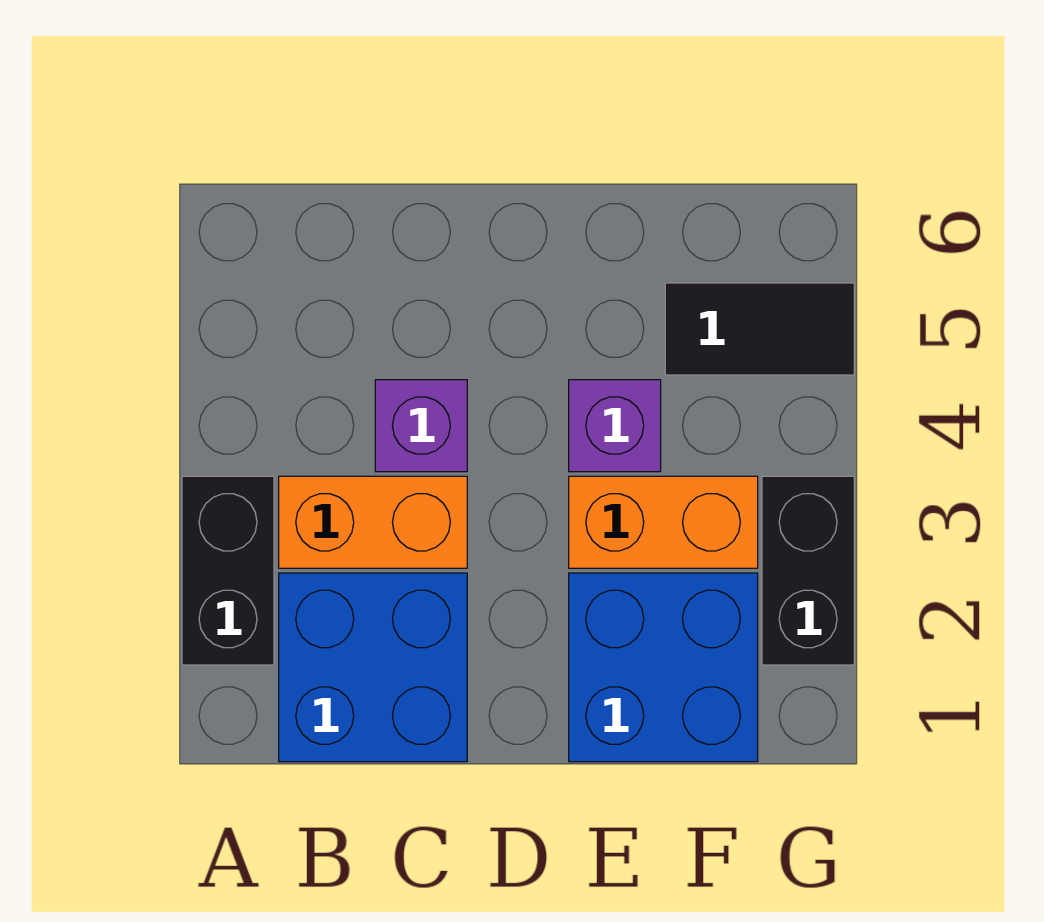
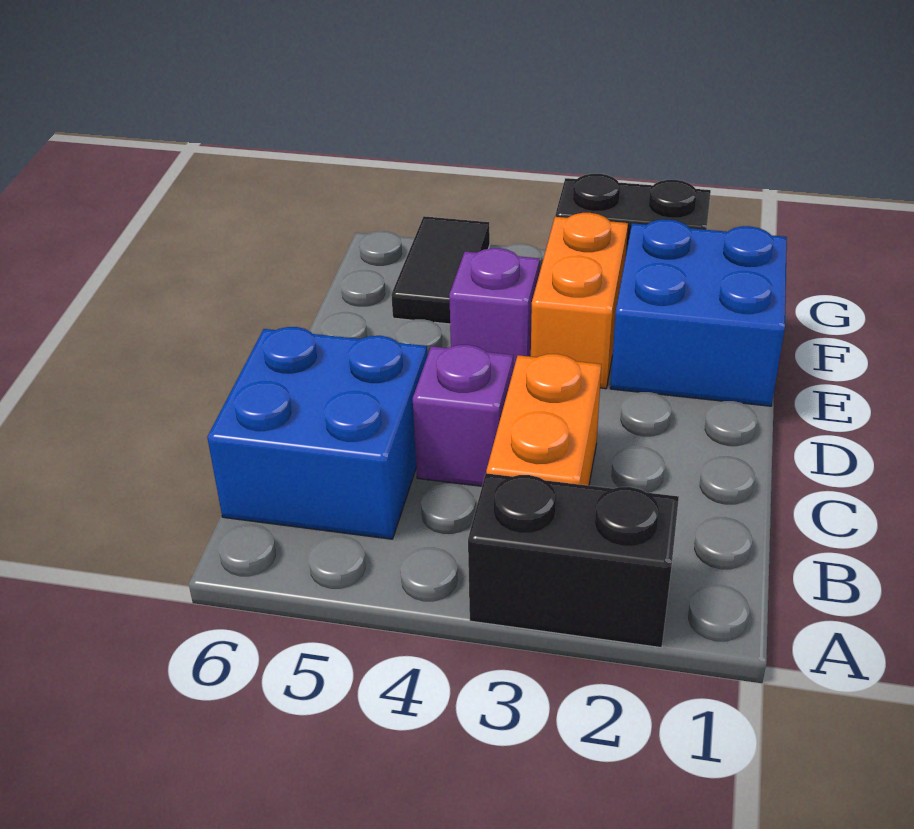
blue brick B1:C2 level 1 -> blue brick B5:C6 level 1

